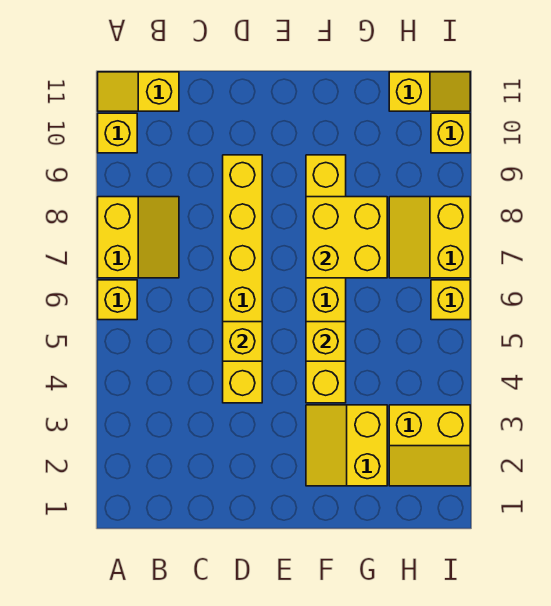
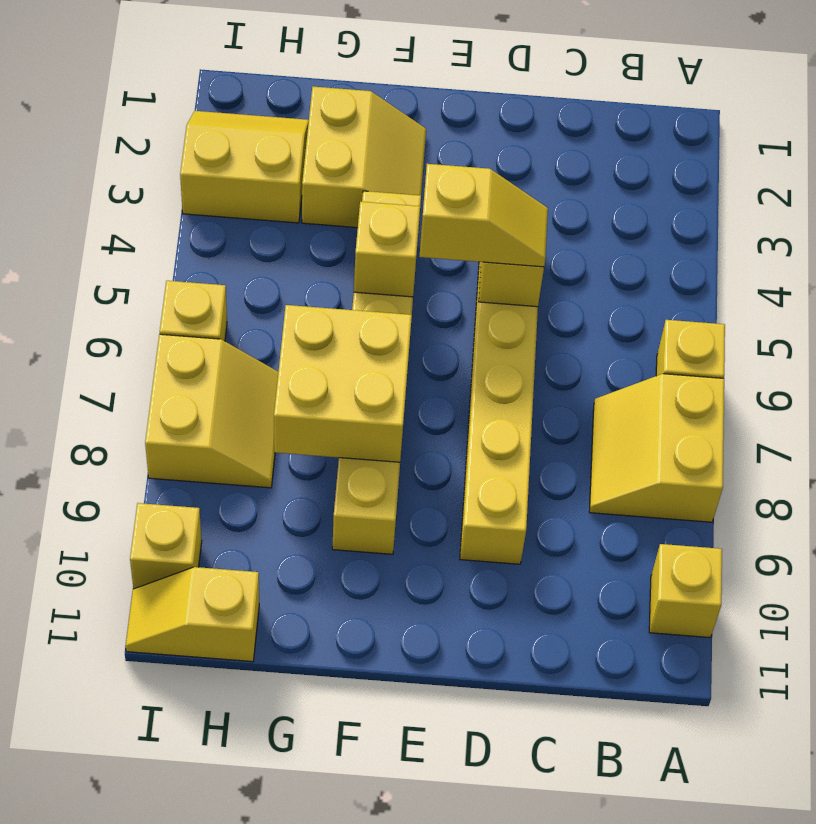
yellow slope A11:B11 level 1 top B -> yellow slope D5:E5 level 3 top E

